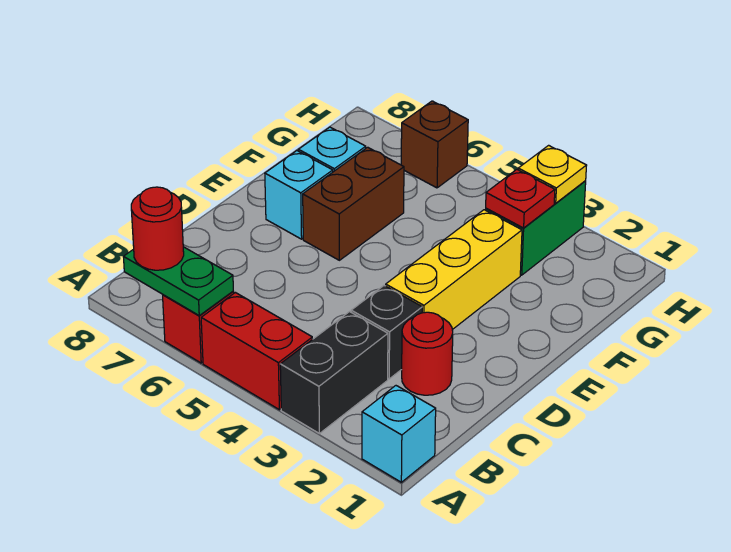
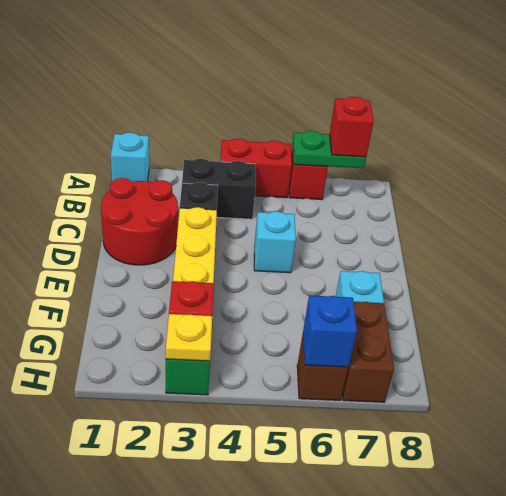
black brick A3:B3 level 1 -> black brick B3:B4 level 1
red round brick A7 level 3 -> red brick A7 level 3
red round brick C2 level 1 -> red round brick C1:D2 level 1
brown brick E6:F6 level 1 -> brown brick G7:H7 level 1
cyan brick E7 level 1 -> cyan brick D5 level 1
none -> blue brick H6 level 2

